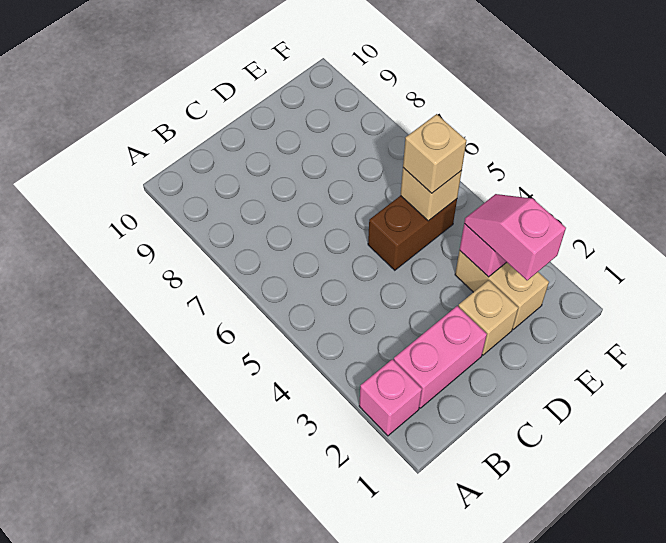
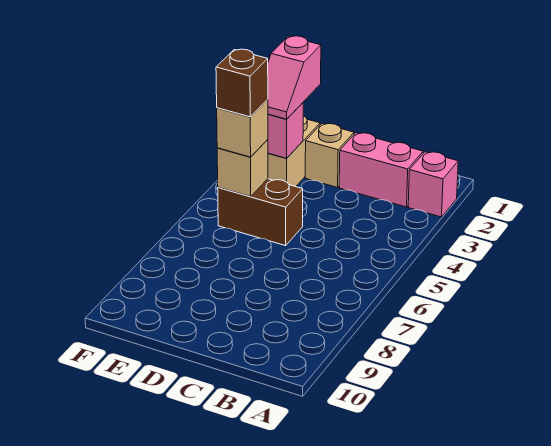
none -> brown brick E5 level 4

